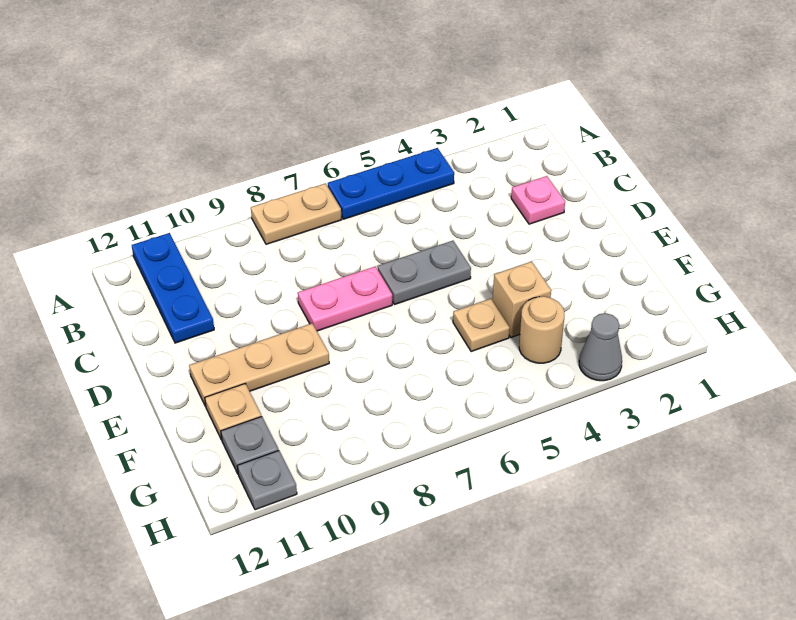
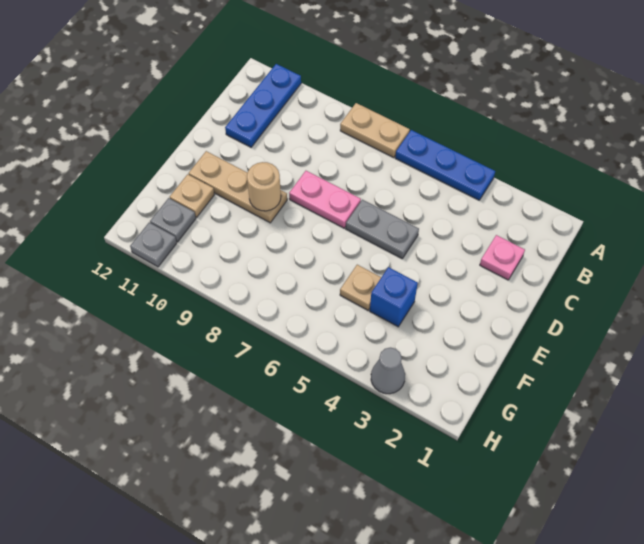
tan brick F4 level 1 -> blue brick F4 level 1
tan round brick G4 level 1 -> tan round brick E9 level 2

